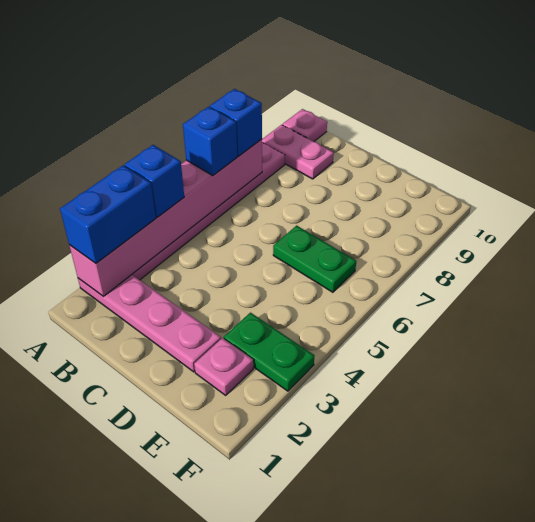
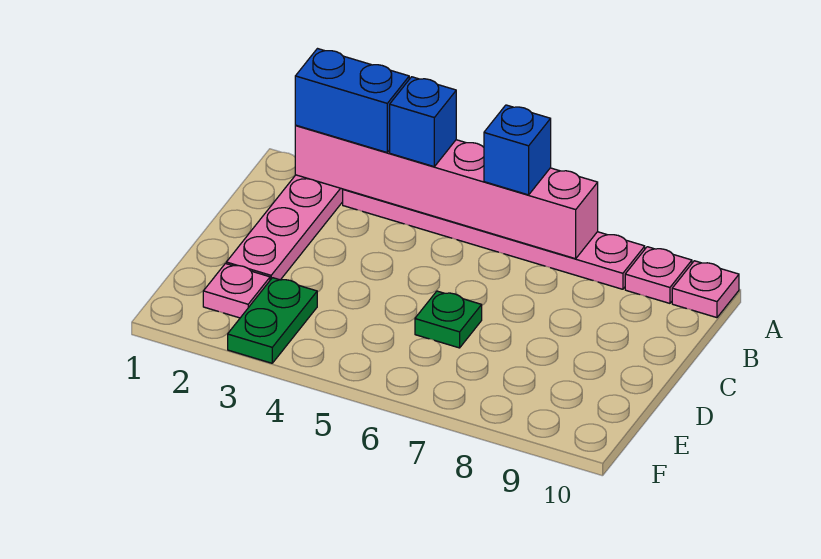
blue brick A7 level 3 -> none
pink plate A9:B9 level 1 -> pink plate A9 level 1
green plate D6:E6 level 1 -> green plate D6 level 1

